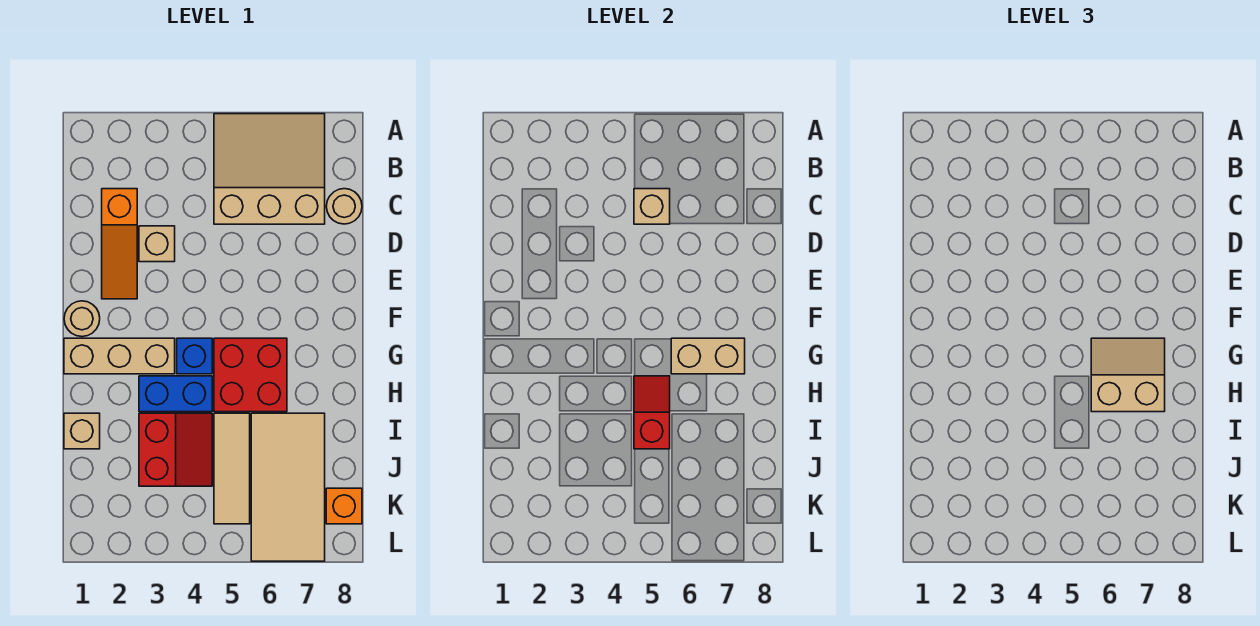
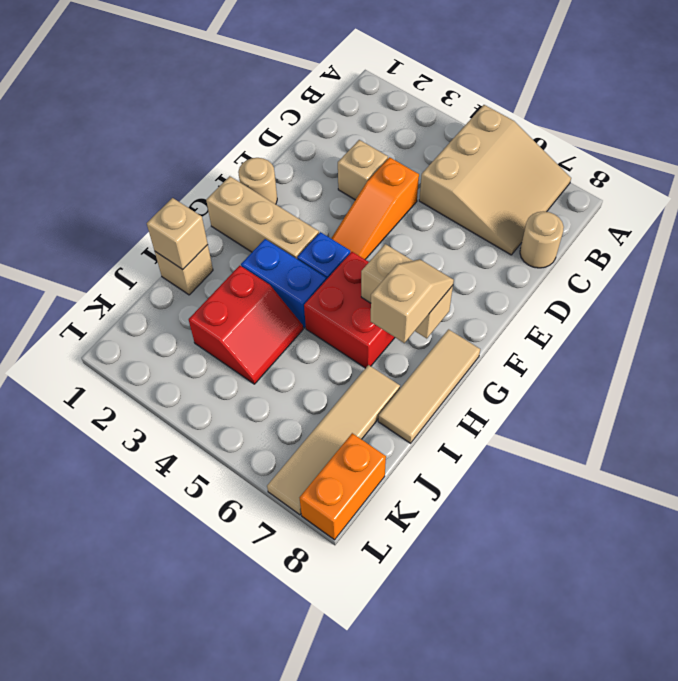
tan slope A5:C7 level 1 top C -> tan slope A5:C7 level 1 top 5
orange slope C2:E2 level 1 top C -> orange slope D4:F4 level 1 top D
tan brick C5 level 2 -> tan brick I1 level 2
tan slope G6:H7 level 3 top H -> tan slope G7:H7 level 3 top H
red slope H5:I5 level 2 top I -> none
tan tile I5:K5 level 1 -> tan tile G8:I8 level 1
tan tile I6:L7 level 1 -> tan tile I7:L7 level 1
orange brick K8 level 1 -> orange brick K8:L8 level 1

